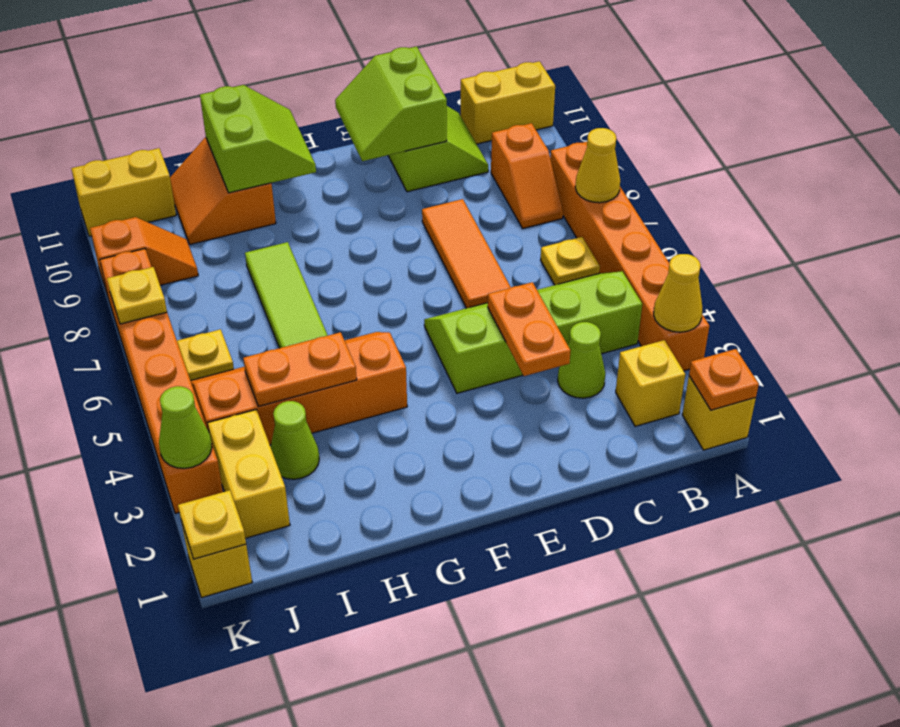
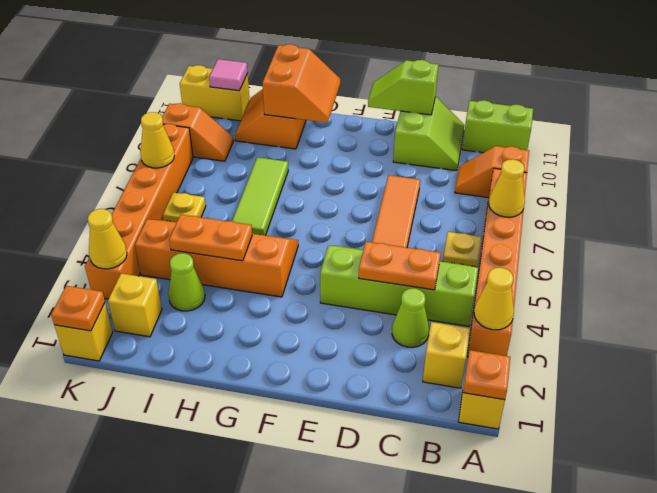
yellow brick A11:B11 level 1 -> lime brick A11:B11 level 1
orange slope B8:B9 level 1 top 9 -> orange slope A9:B9 level 1 top A
orange plate D3:D4 level 2 -> orange plate C4:D4 level 2
lime slope D10:E11 level 2 top D -> lime slope D11:E11 level 2 top D
lime slope G10:H11 level 2 top H -> orange slope G10:H11 level 2 top H
yellow brick J2:J3 level 1 -> yellow brick J2 level 1
none -> pink tile J11 level 2
yellow plate K1 level 2 -> orange plate K1 level 2
lime cone K3 level 2 -> yellow cone K3 level 2
yellow plate K7 level 2 -> yellow cone K7 level 2

